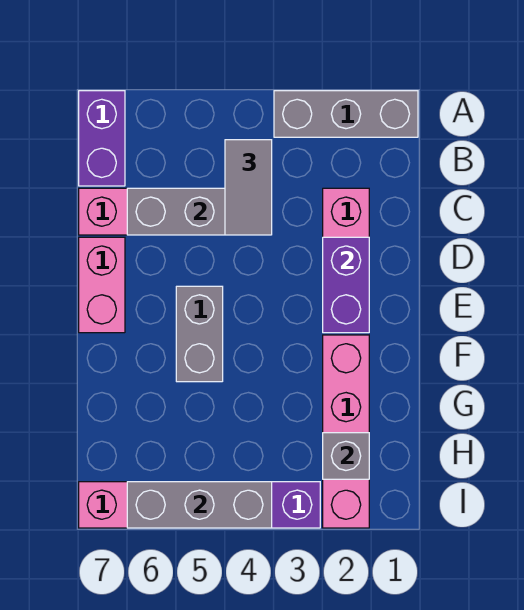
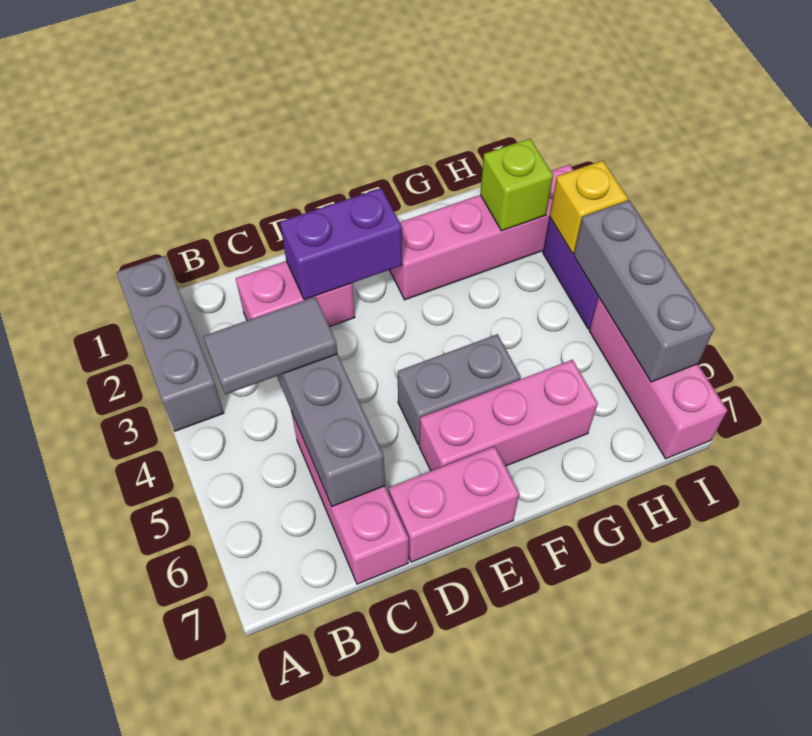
purple brick A7:B7 level 1 -> none
none -> pink brick E6:G6 level 1
grey brick H2 level 2 -> lime brick H2 level 2
none -> yellow brick I3 level 2

